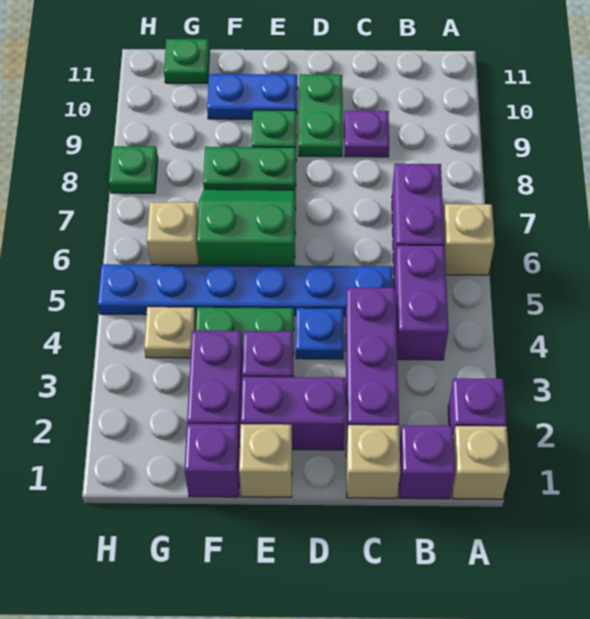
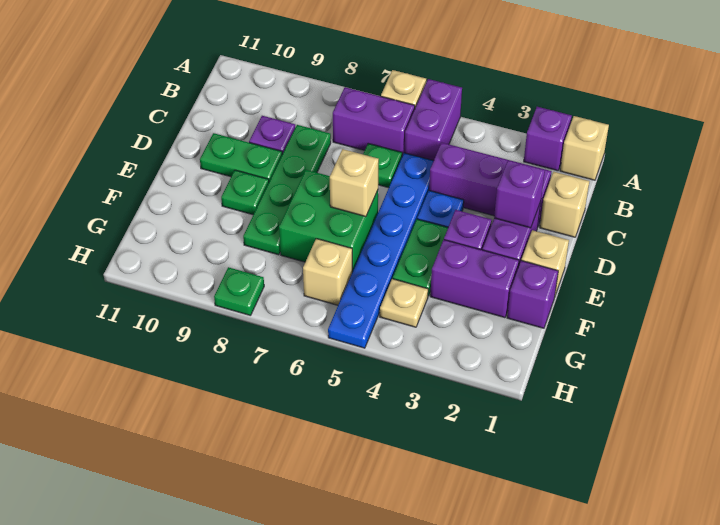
purple brick B1 level 1 -> purple brick D2 level 2
purple brick B4:B5 level 1 -> purple brick A5:B5 level 1
green slope E6:F7 level 1 top 6 -> green brick E6:F7 level 1
none -> tan brick E6 level 2
green plate E8:F8 level 1 -> green plate C8:F8 level 1
blue plate E10:F10 level 1 -> none
green plate G11 level 1 -> green plate C6 level 1

